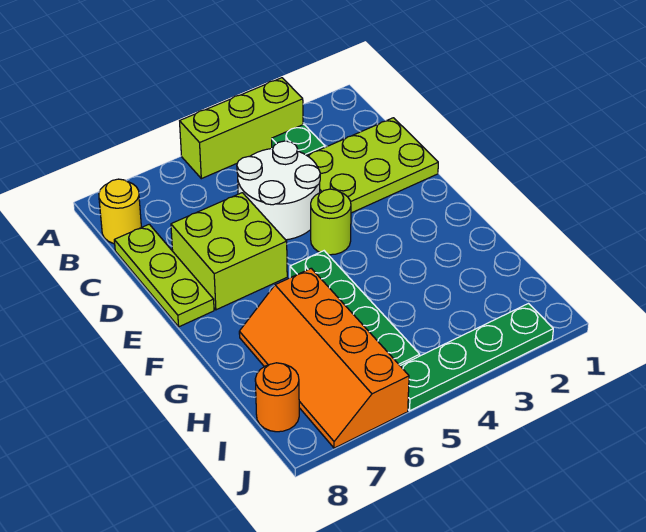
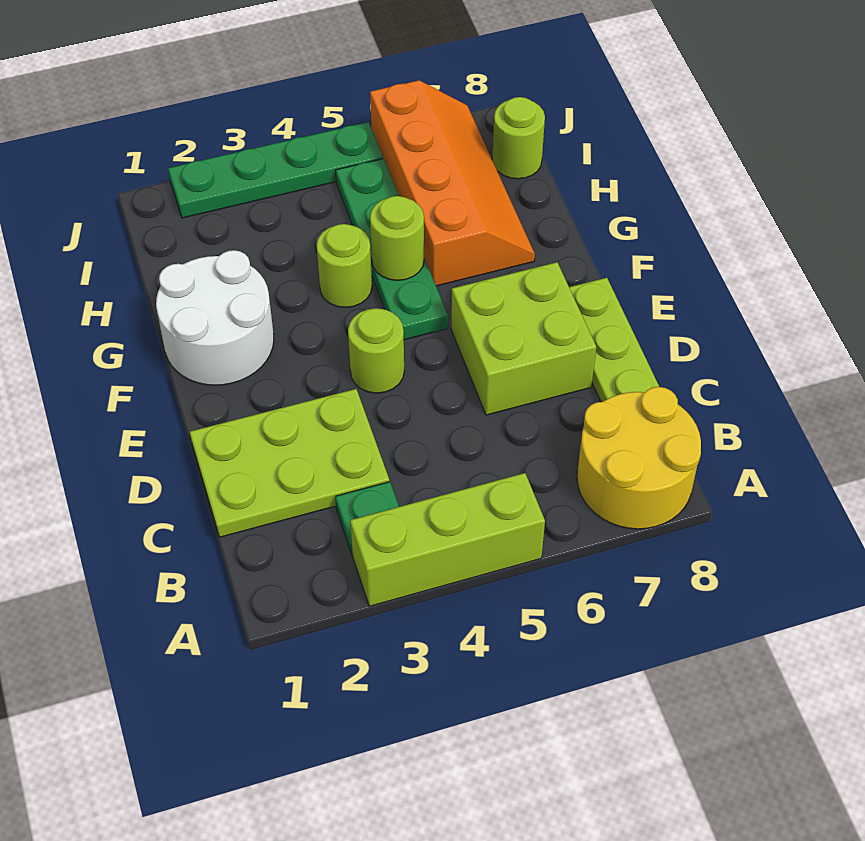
yellow round brick B8 level 1 -> yellow round brick A7:B8 level 1
white round brick C4:D5 level 1 -> white round brick F1:G2 level 1
none -> lime round brick G4 level 1
none -> lime round brick G5 level 2
orange round brick I8 level 1 -> lime round brick I8 level 1

